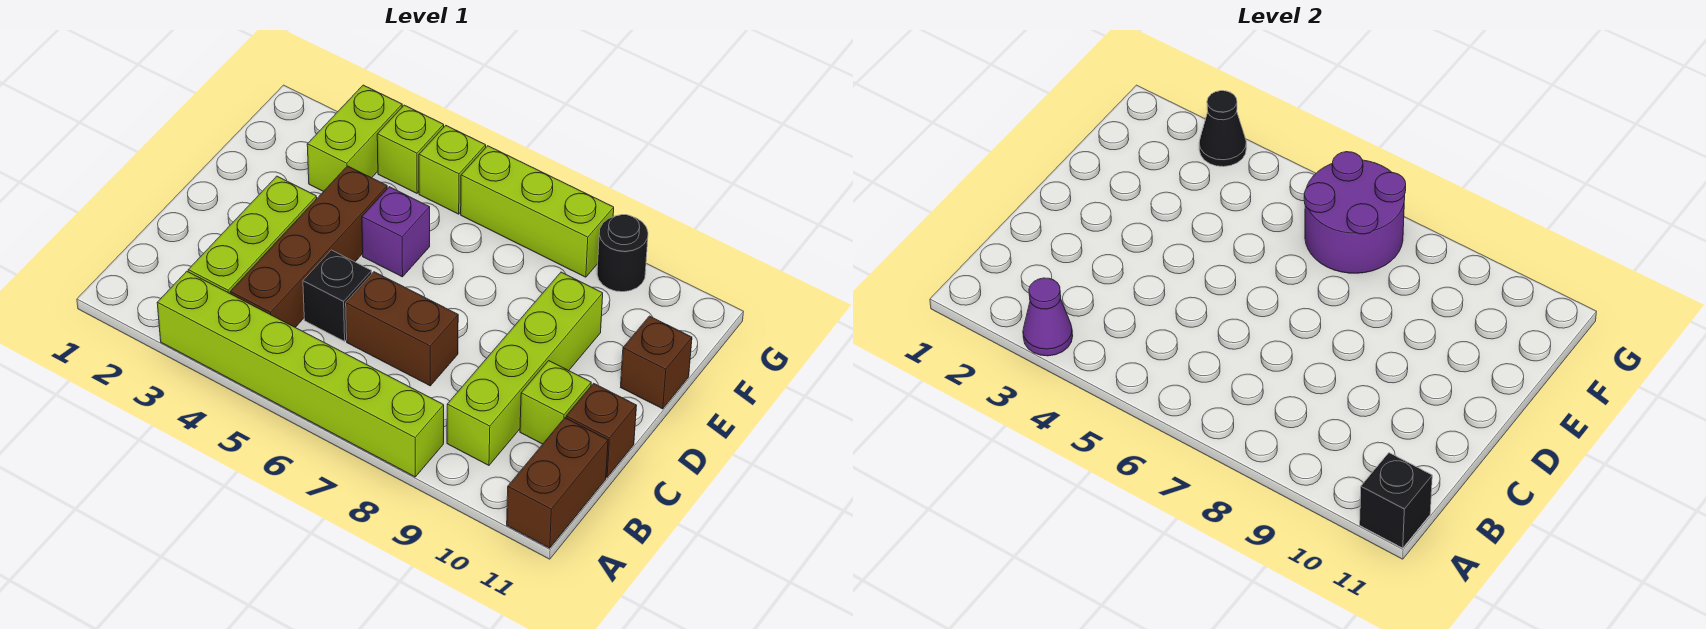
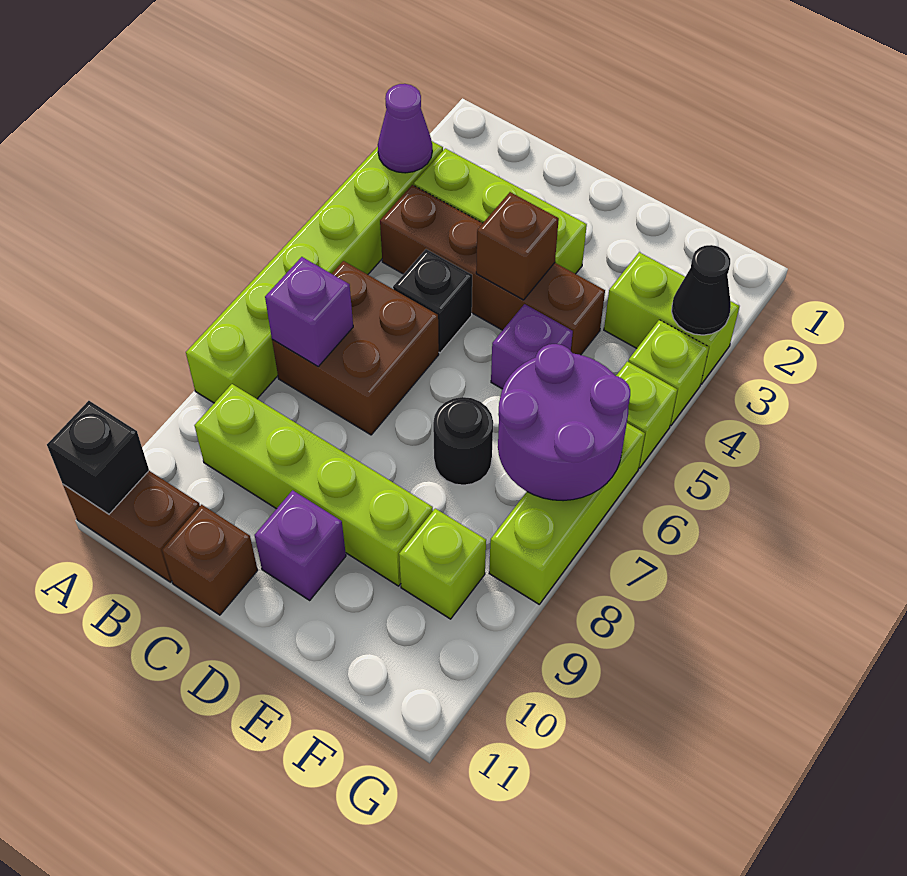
none -> purple brick B7 level 2
brown brick C6:C7 level 1 -> brown brick B6:C7 level 1
lime brick C10 level 1 -> lime brick F9 level 1
none -> purple brick D10 level 1
brown brick E11 level 1 -> brown brick D4 level 2
black round brick G9 level 1 -> black round brick E7 level 1

